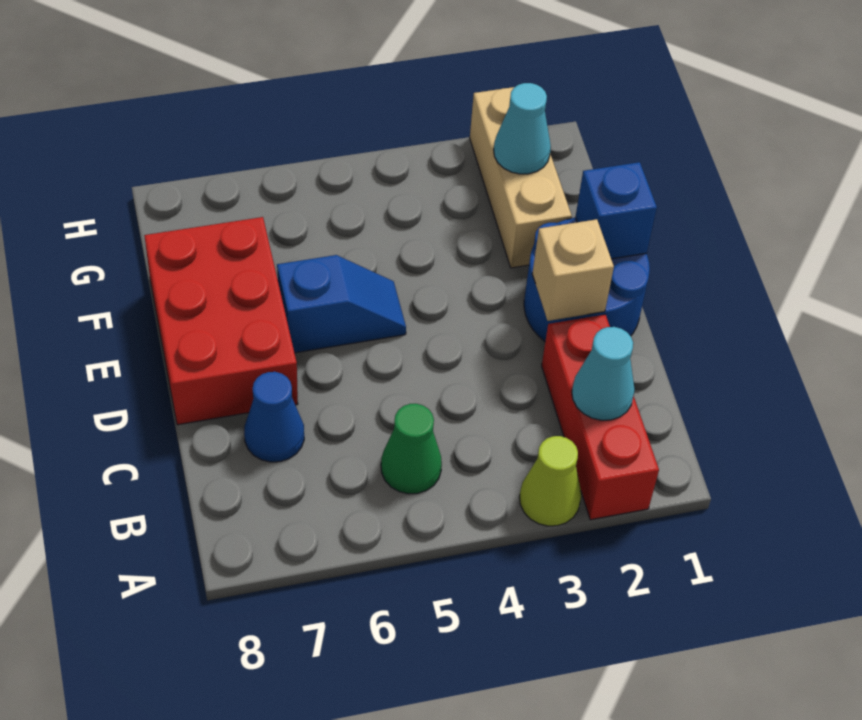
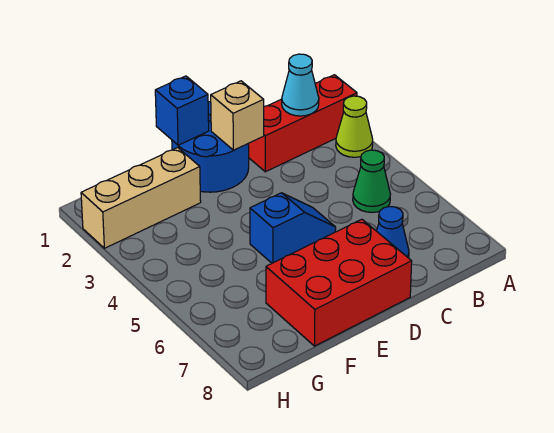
blue slope E5:E6 level 1 top 6 -> blue slope D5:E5 level 1 top E
cyan cone G2 level 2 -> none

